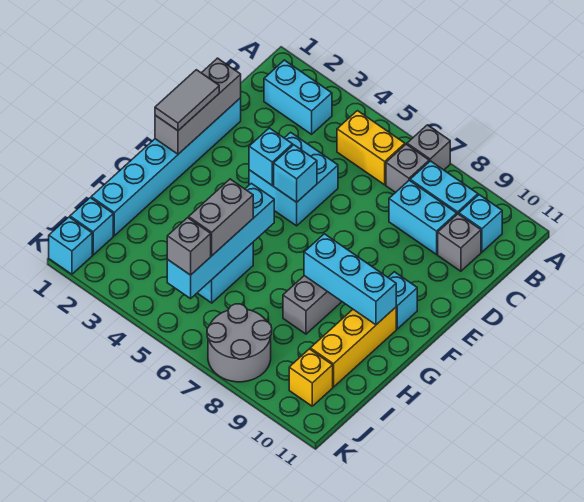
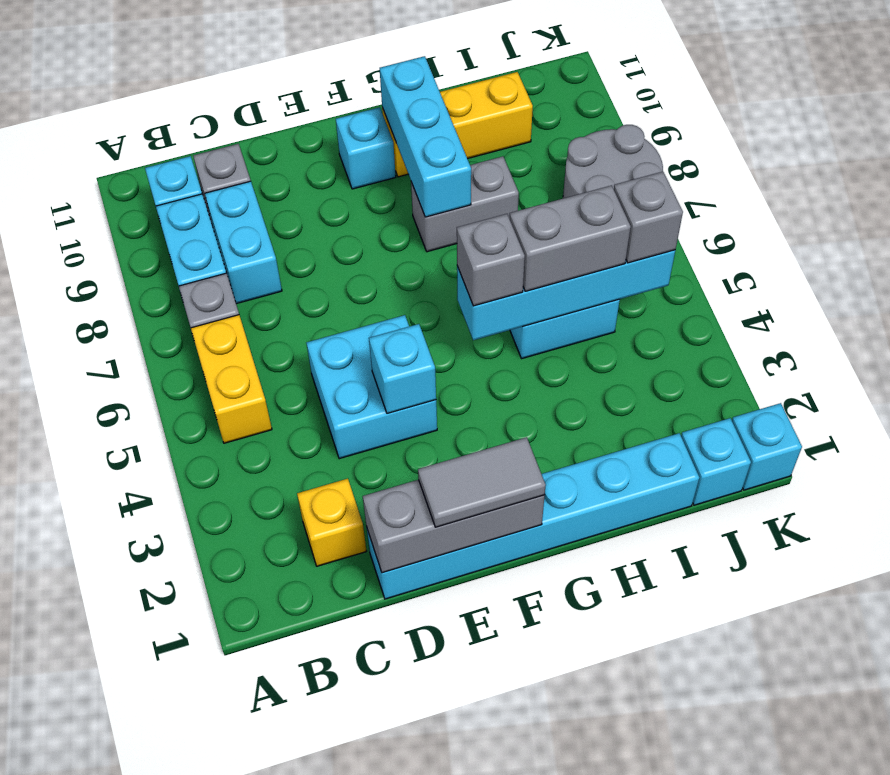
grey brick A7 level 1 -> grey brick G5 level 3
cyan brick B2:B3 level 1 -> none
cyan brick E5 level 2 -> none
yellow brick J10 level 1 -> yellow brick C2 level 1

